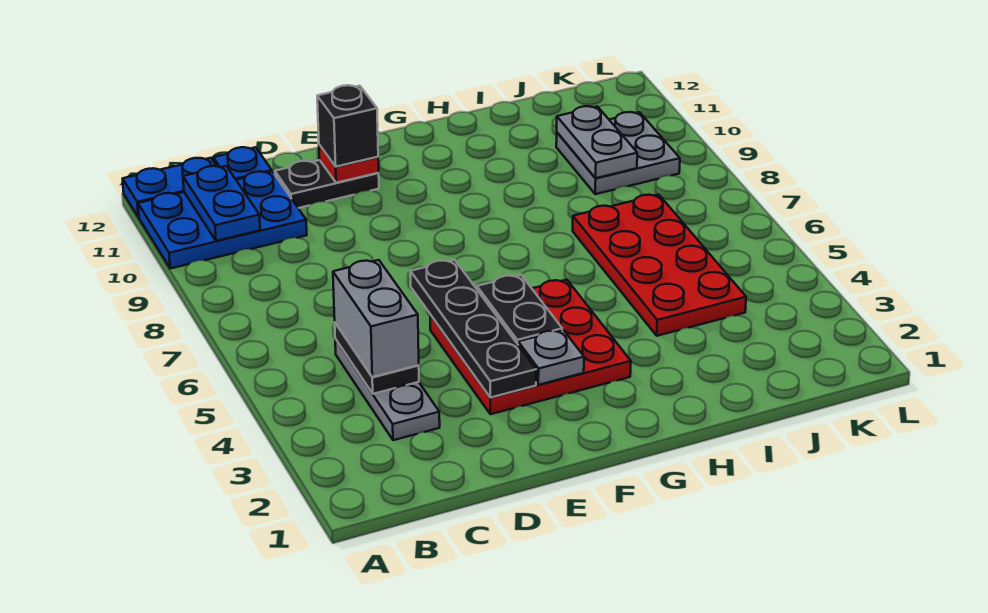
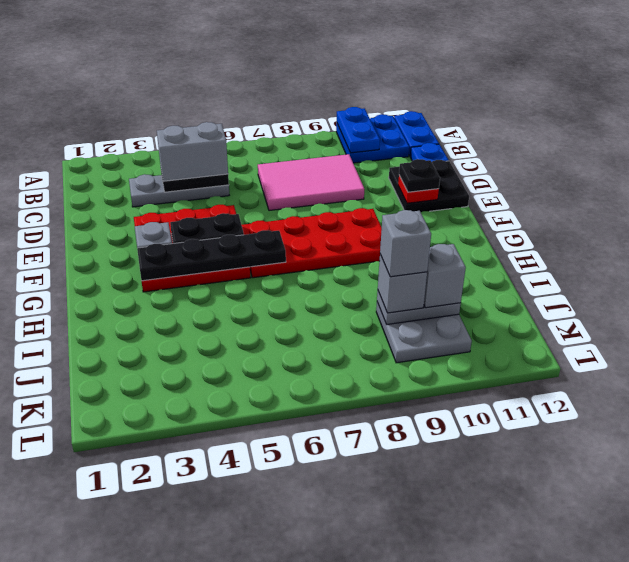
blue plate A10:C11 level 1 -> blue plate A10:B11 level 1
blue plate B10:B11 level 2 -> blue plate A10:B10 level 2
none -> pink tile C7:D9 level 1
black plate D11:E11 level 1 -> black plate D11:E12 level 1
black plate E3:E6 level 2 -> black plate G3:G6 level 2
black brick E11 level 3 -> black plate E11 level 3
red plate I4:J7 level 1 -> red plate F6:G9 level 1
none -> grey brick J9 level 3
none -> grey brick J9 level 4
none -> grey brick J10 level 3

